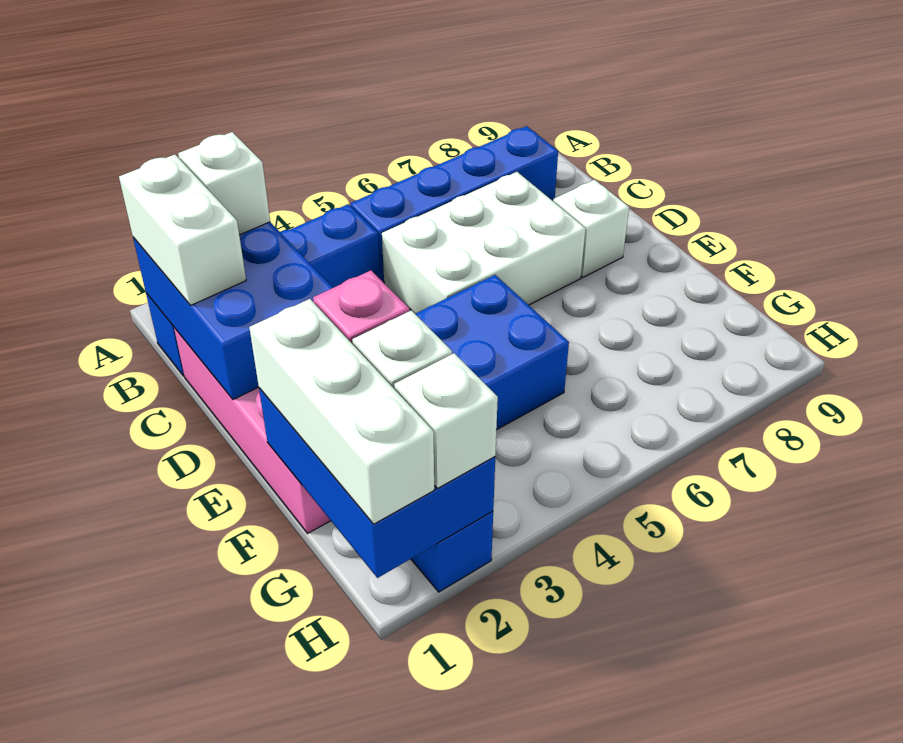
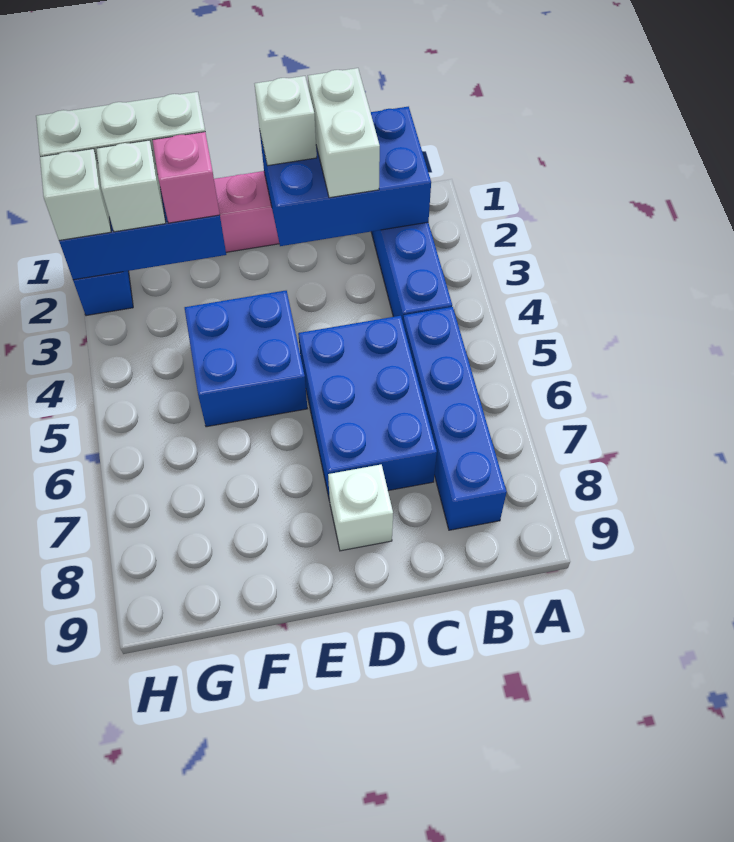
white brick B1:C1 level 3 -> white brick C1:C2 level 3
white brick B2 level 3 -> white brick D1 level 3
white brick C5:D7 level 1 -> blue brick C5:D7 level 1

